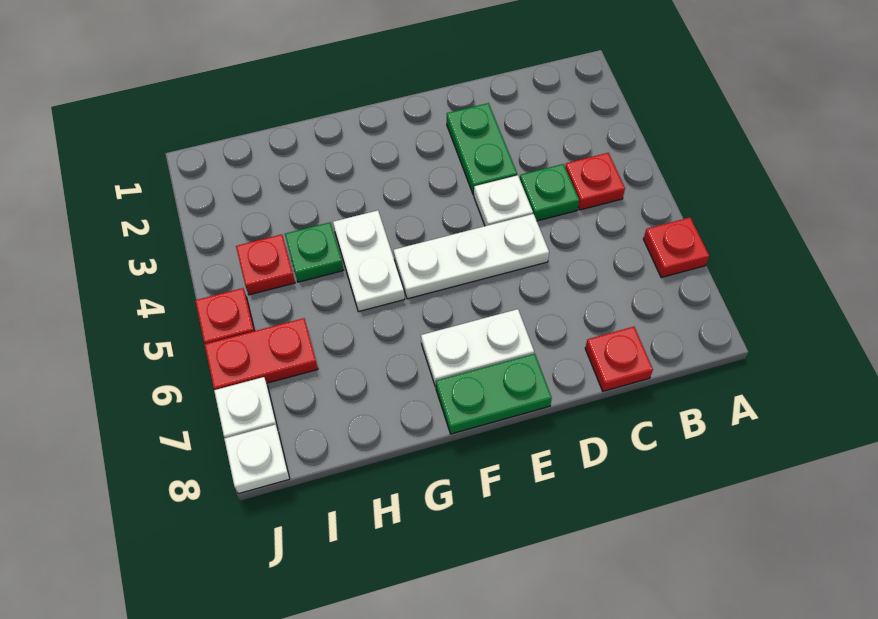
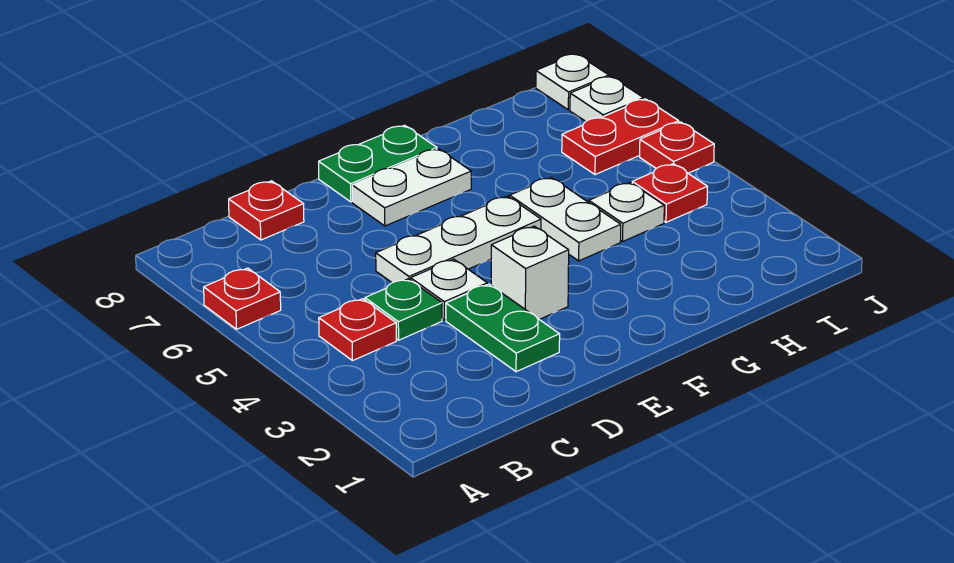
none -> white brick E3 level 1
green plate H4 level 1 -> white plate H4 level 1

